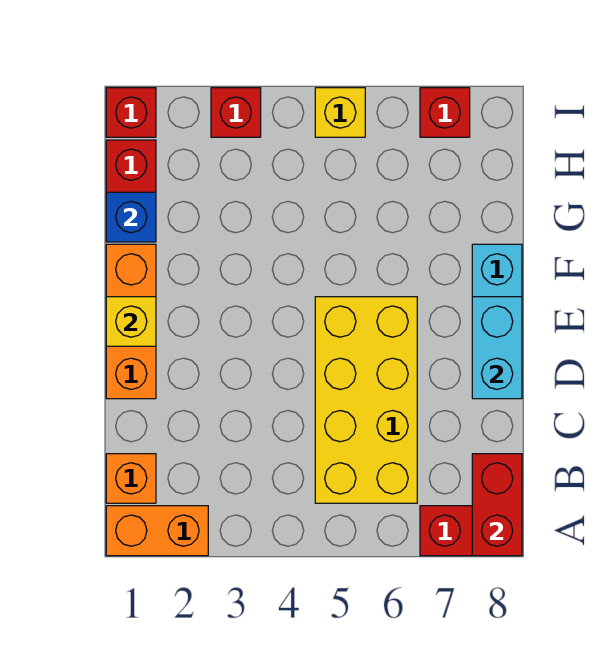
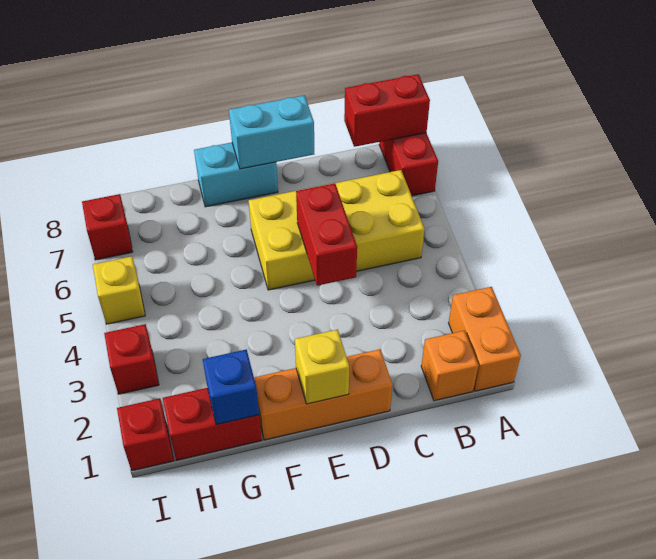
none -> red brick D4:D5 level 2

